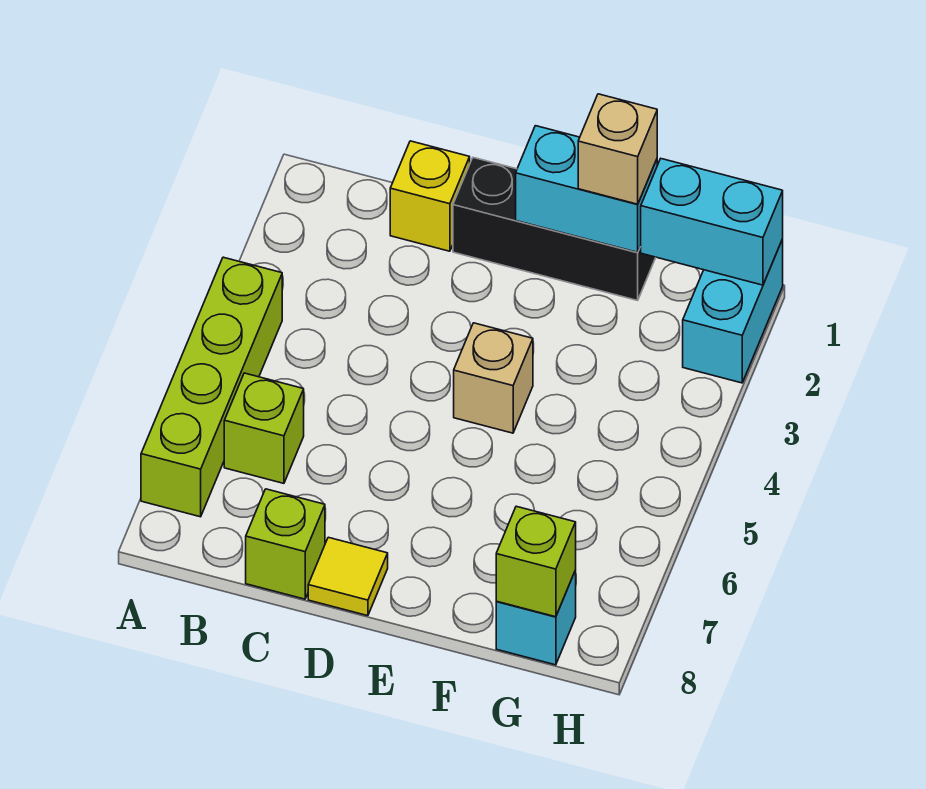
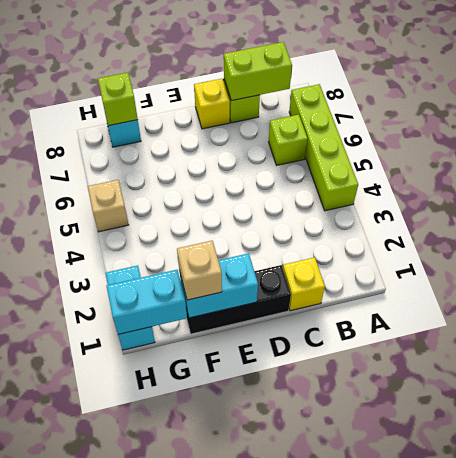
none -> lime brick B8:C8 level 2
yellow tile D8 level 1 -> yellow brick D8 level 1
tan brick E4 level 1 -> tan brick H5 level 1

